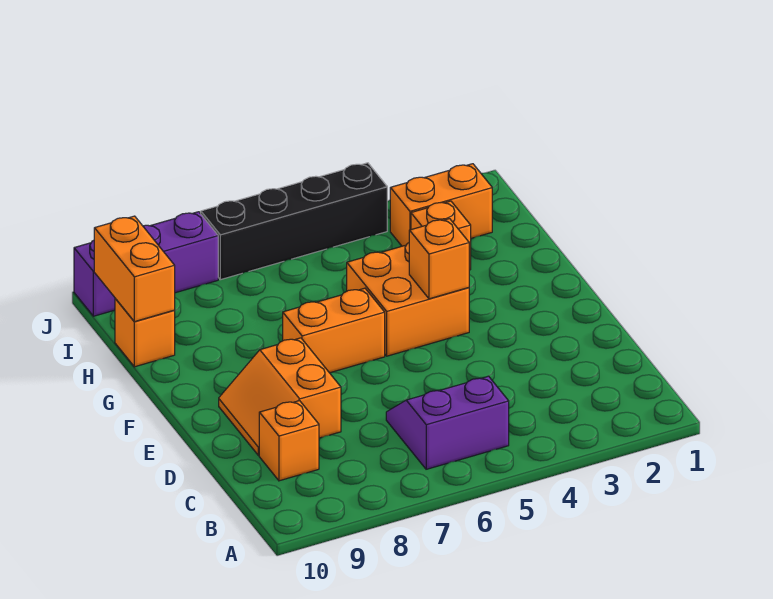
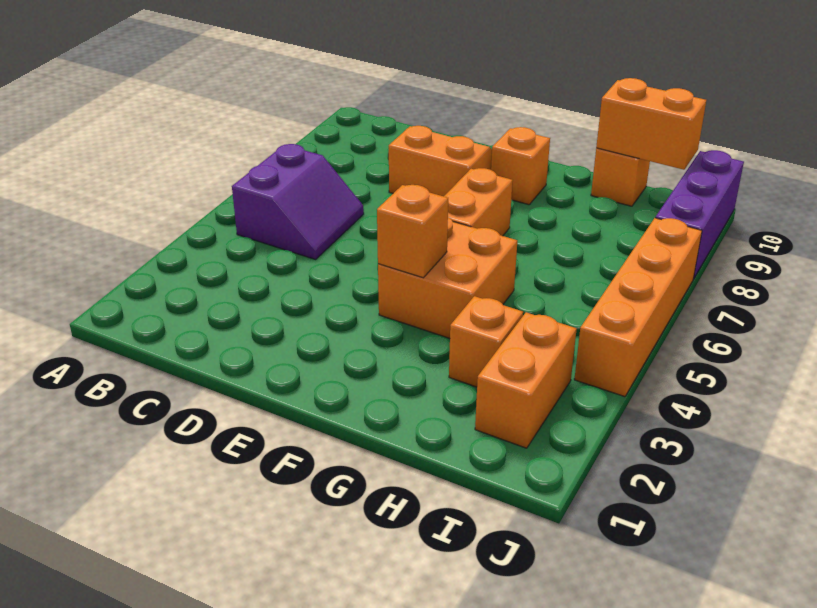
orange brick C9 level 1 -> orange brick F9 level 1
black brick J4:J7 level 1 -> orange brick J4:J7 level 1

